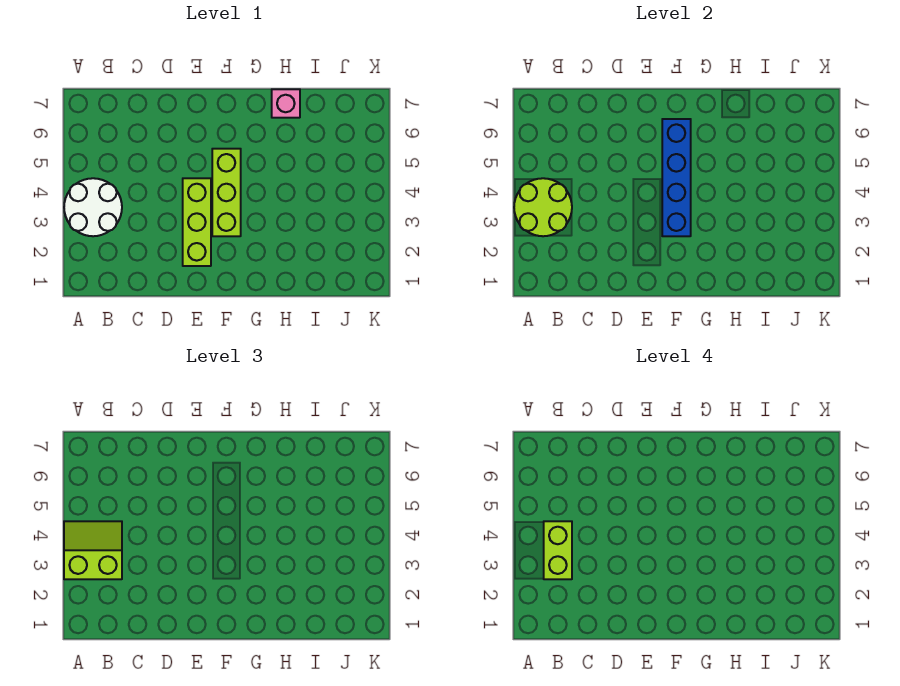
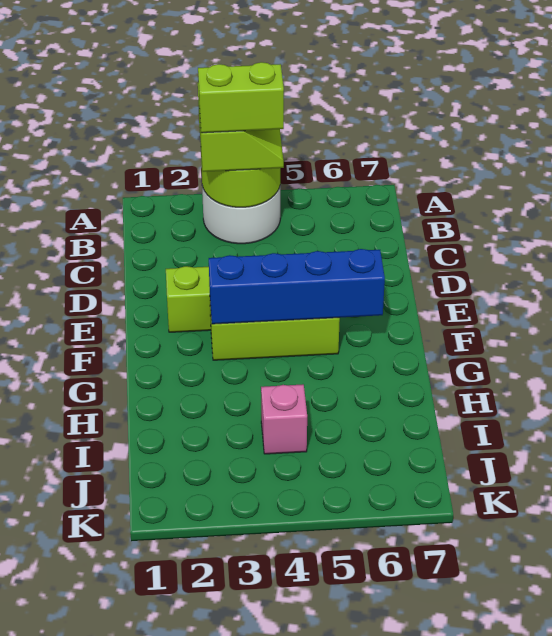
pink brick H7 level 1 -> pink brick I4 level 1

